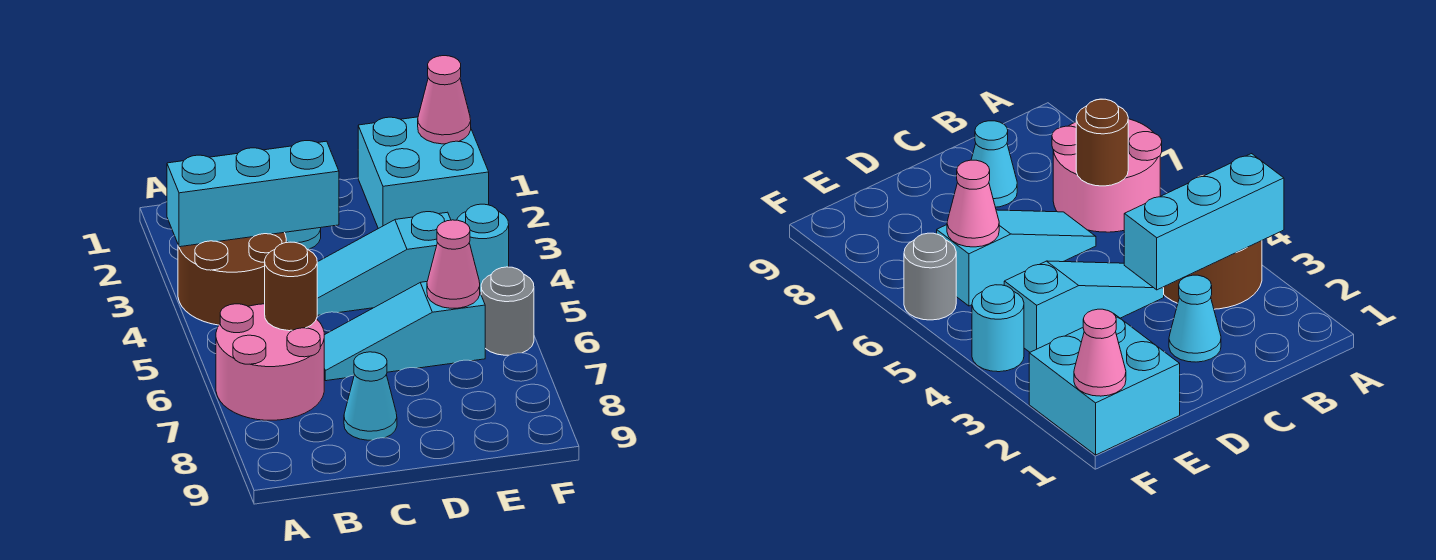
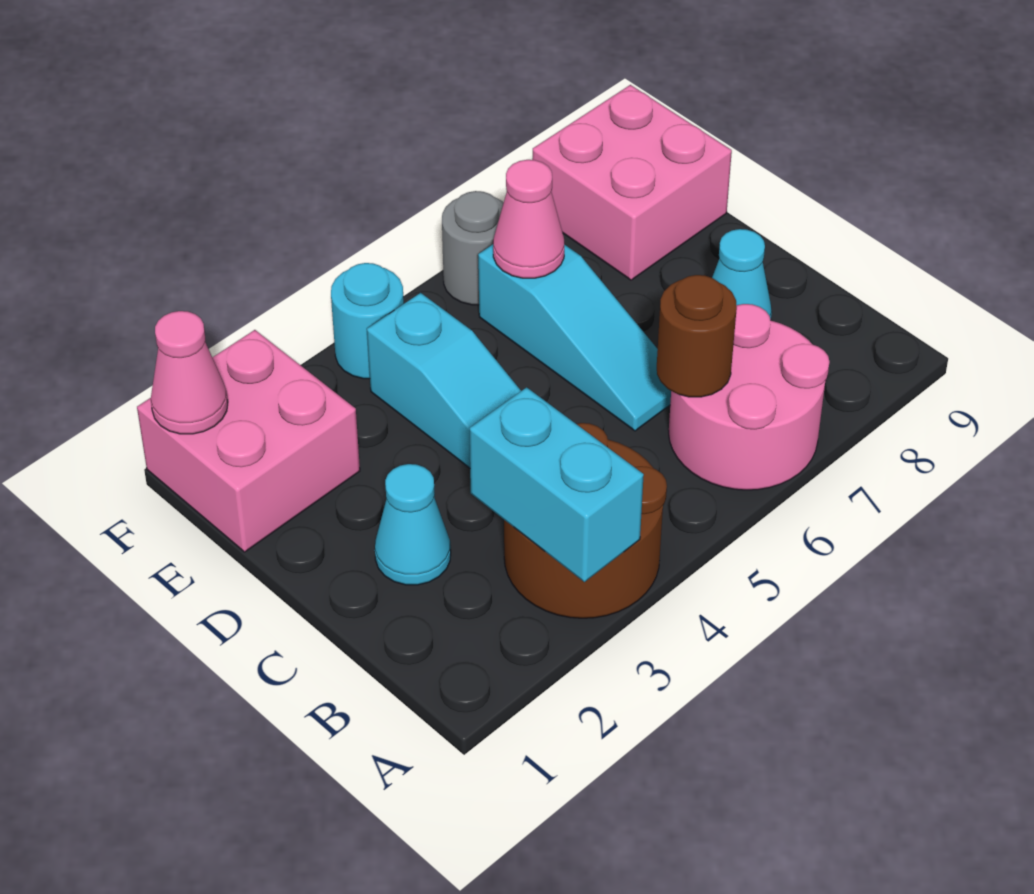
cyan brick A3:C3 level 2 -> cyan brick A3:B3 level 2
cyan brick E1:F2 level 1 -> pink brick E1:F2 level 1
none -> pink brick E8:F9 level 1

